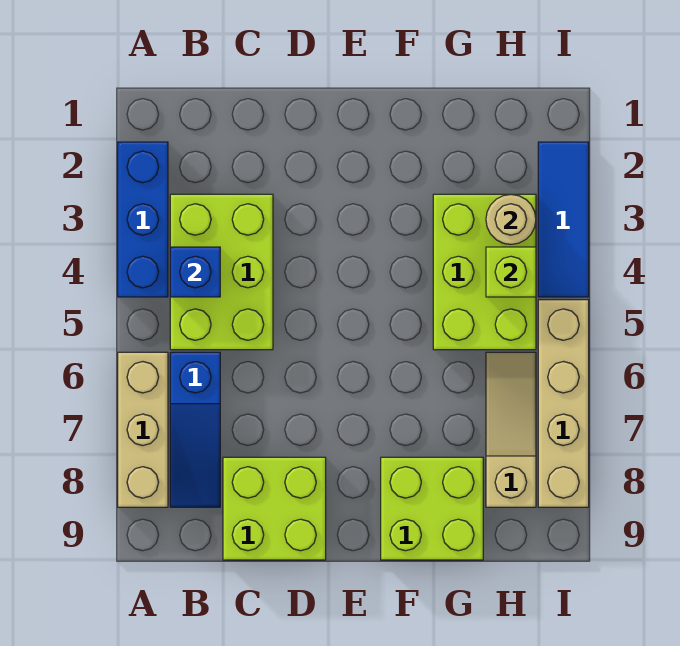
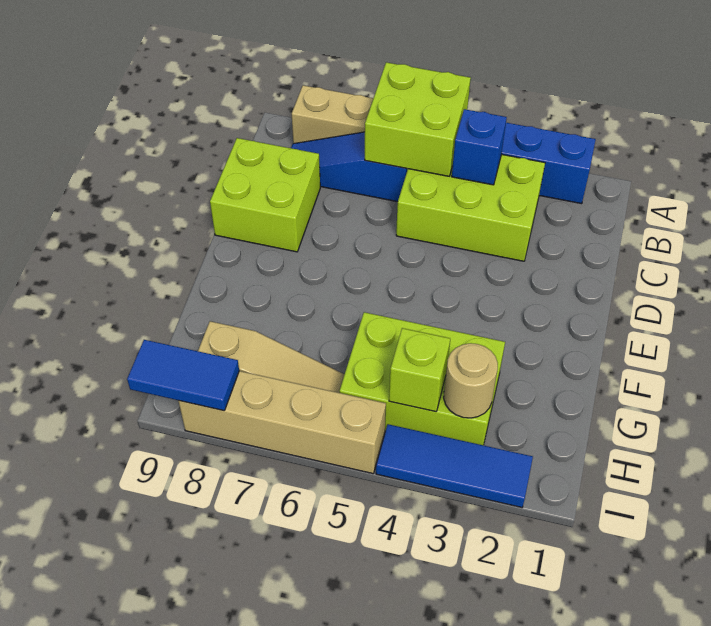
lime brick F8:G9 level 1 -> lime brick A5:B6 level 2
none -> blue tile I8:I9 level 2

